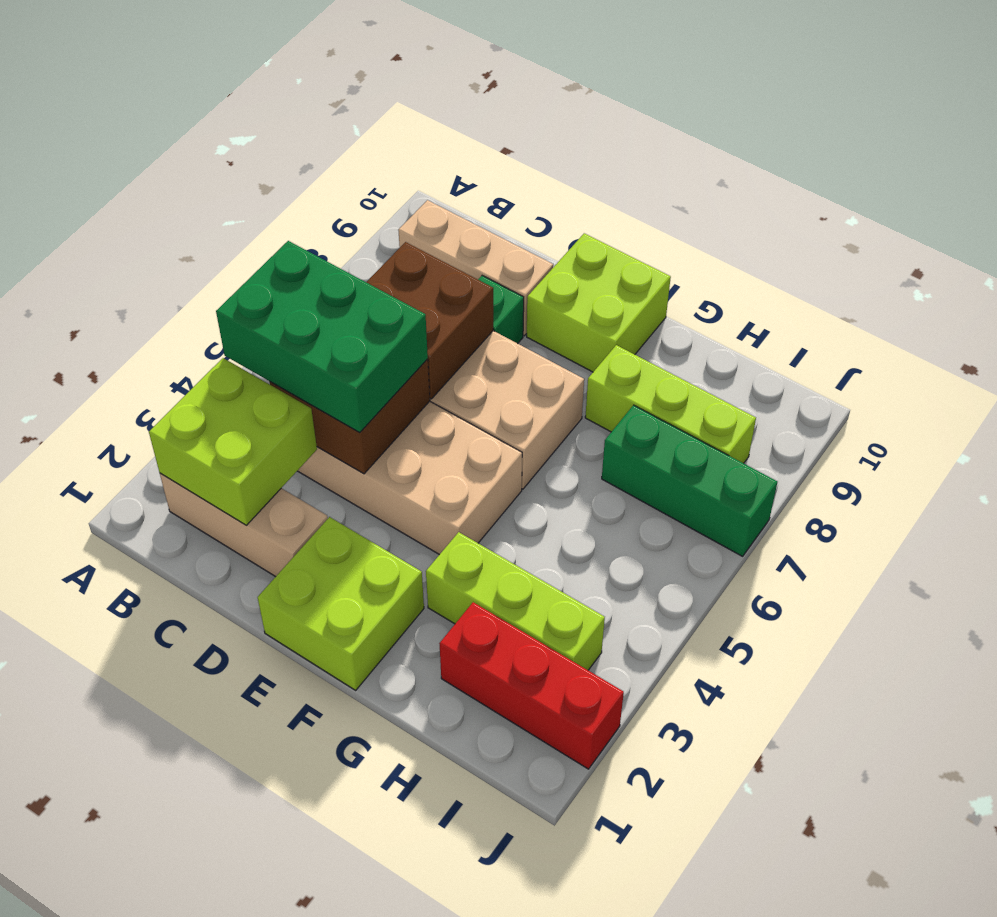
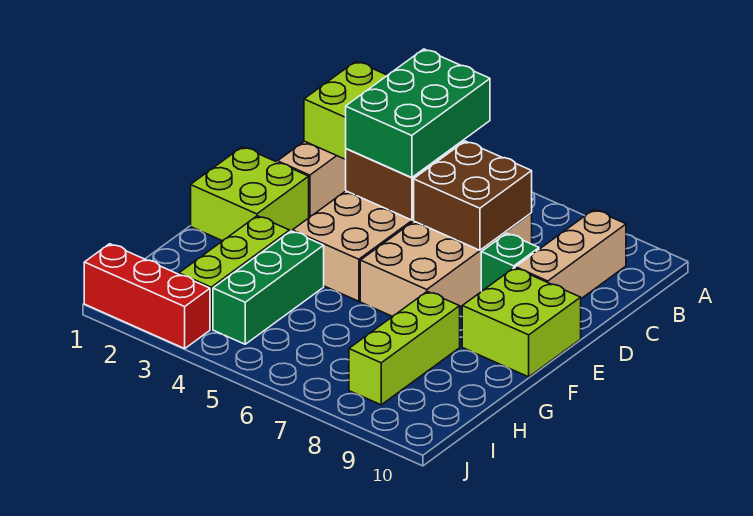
red brick H2:J2 level 1 -> red brick J1:J3 level 1
green brick H7:J7 level 1 -> green brick G4:I4 level 1

